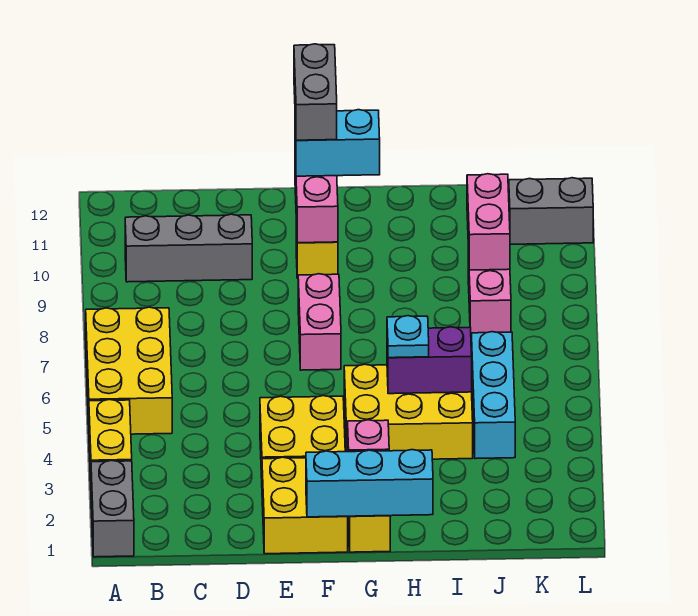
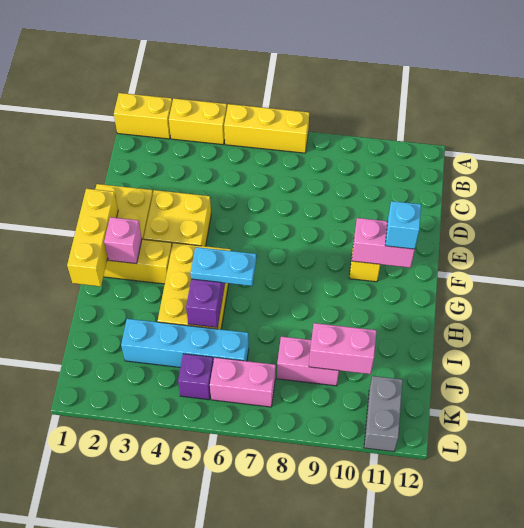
grey brick A1:A2 level 1 -> yellow brick A1:A2 level 1
yellow brick A5:B7 level 1 -> yellow brick A5:A7 level 1
grey brick B10:D10 level 1 -> none
cyan brick F1:H1 level 2 -> yellow brick F1:H1 level 2
pink brick F7:F8 level 1 -> pink brick K6:K7 level 1
cyan brick F11:G11 level 3 -> cyan brick F11 level 3
grey brick F11:F12 level 4 -> none
cyan plate H5 level 3 -> cyan plate H5:H6 level 3
cyan brick J4:J6 level 1 -> cyan brick J3:J6 level 1
none -> purple brick K5 level 1

